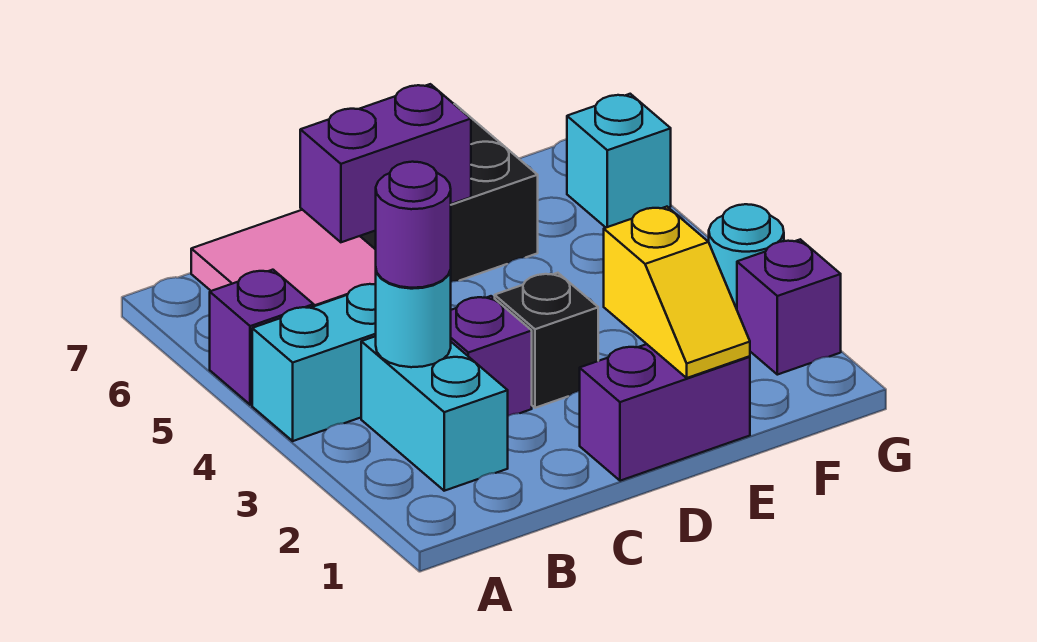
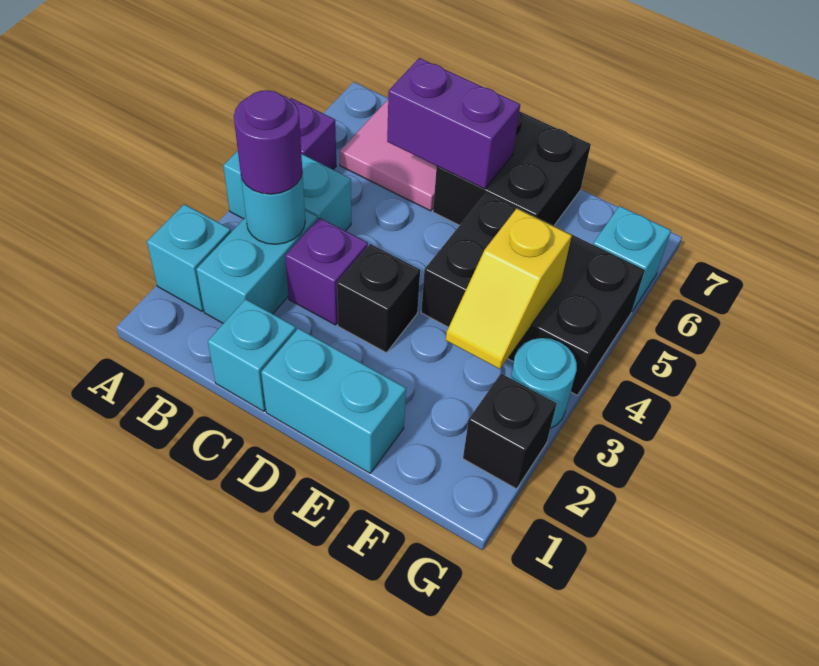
none -> cyan brick A2 level 1
none -> cyan brick C1 level 1
purple brick D1:E1 level 1 -> cyan brick D1:E1 level 1
yellow slope E1:E2 level 2 top 2 -> yellow slope F3:F4 level 2 top 4
none -> black brick E4:G5 level 1
purple brick G2 level 1 -> black brick G2 level 1

